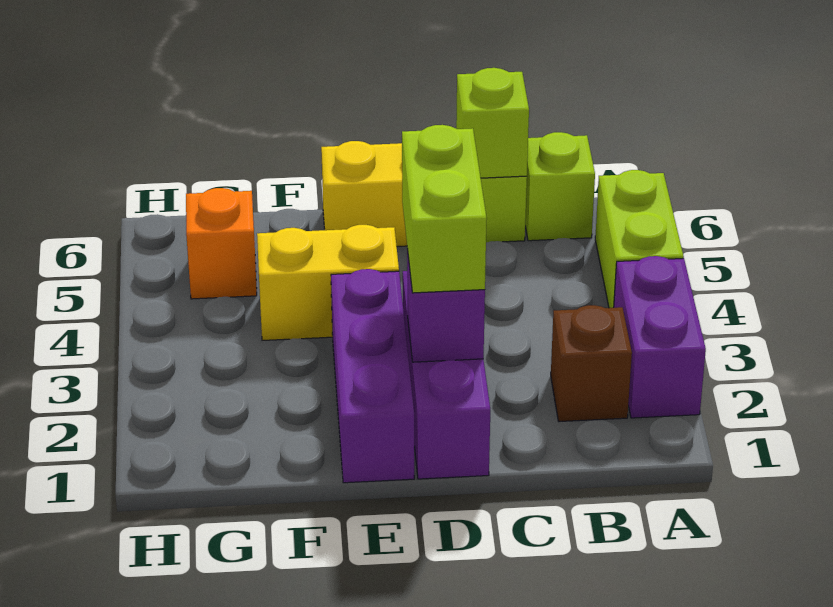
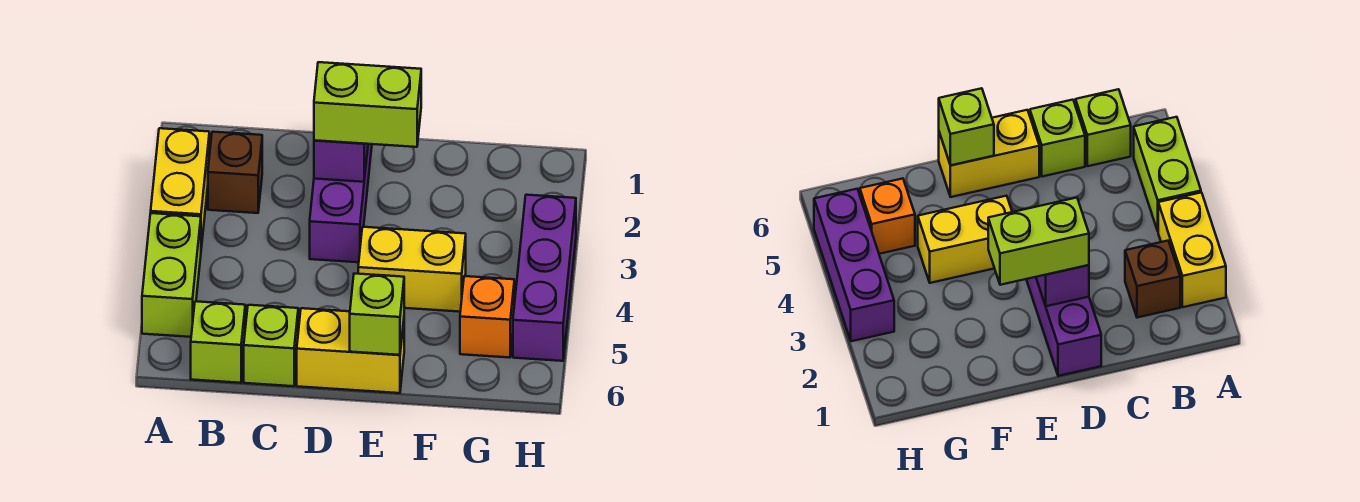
purple brick A2:A3 level 1 -> yellow brick A2:A3 level 1
lime brick C6 level 2 -> lime brick E6 level 2
lime brick D2:D3 level 3 -> lime brick D2:E2 level 3
purple brick E1:E3 level 1 -> purple brick H3:H5 level 1

